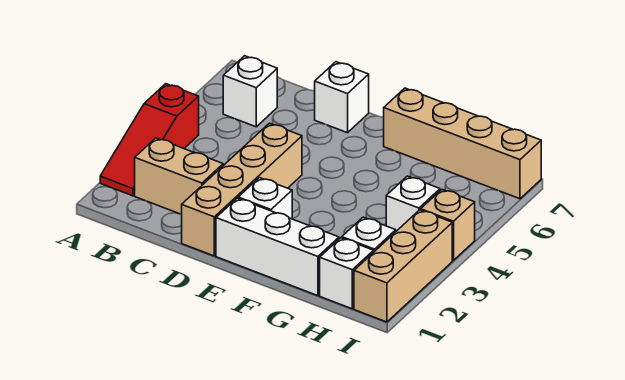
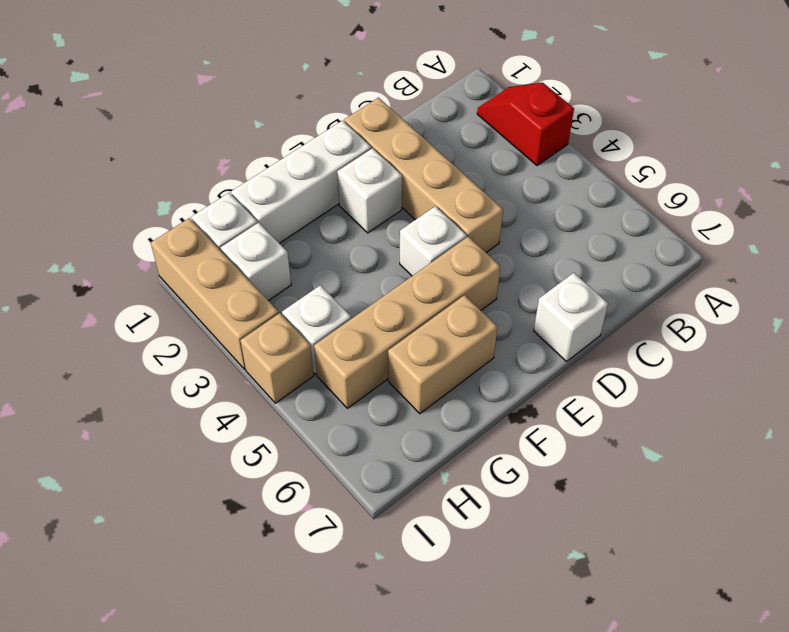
red slope A2:A4 level 1 top 4 -> red slope A2:A3 level 1 top 3
tan brick B2:C2 level 1 -> tan brick F6:G6 level 1
white brick B6 level 1 -> white brick E4 level 1
tan brick F7:I7 level 1 -> tan brick E5:H5 level 1

